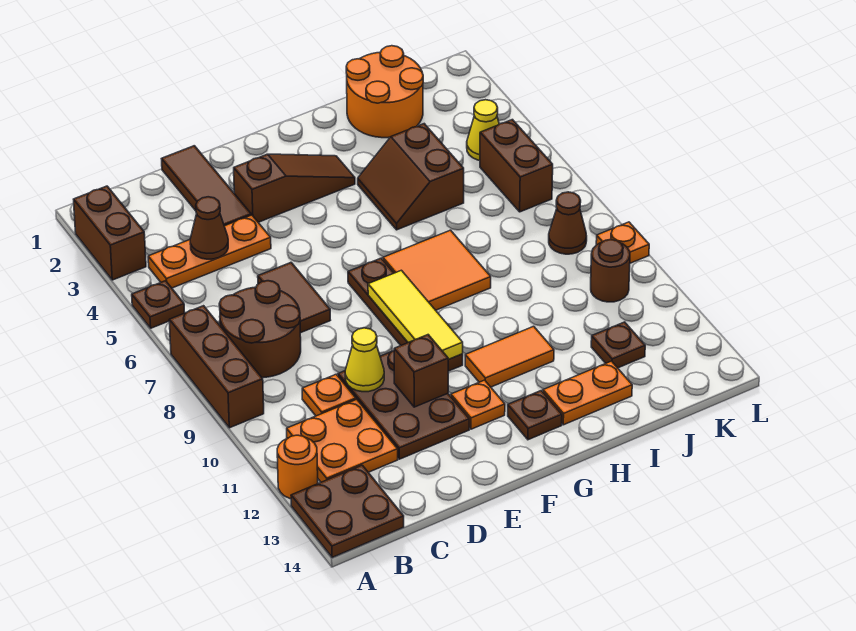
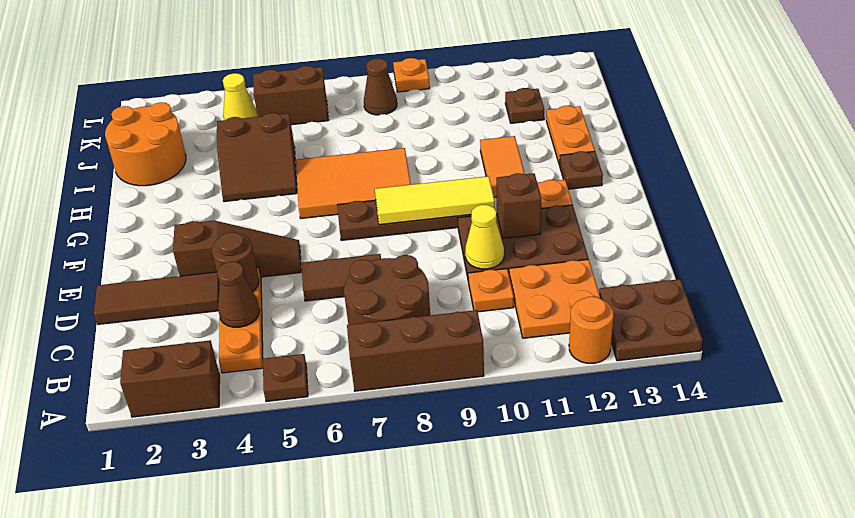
brown slope E3:G3 level 1 top E -> brown slope E3:E5 level 1 top 3
orange tile G7:H8 level 1 -> orange tile G6:H8 level 1
brown round brick K10 level 1 -> brown round brick D4 level 2

